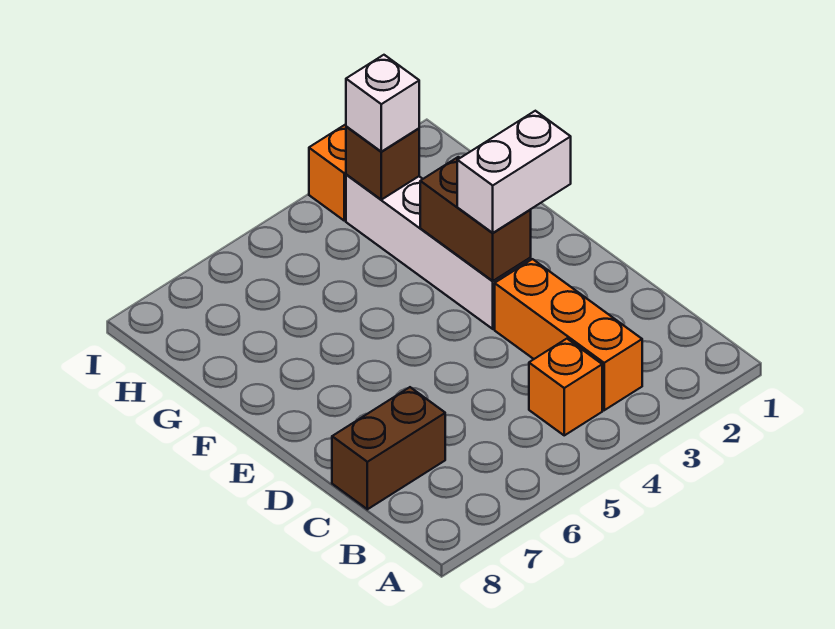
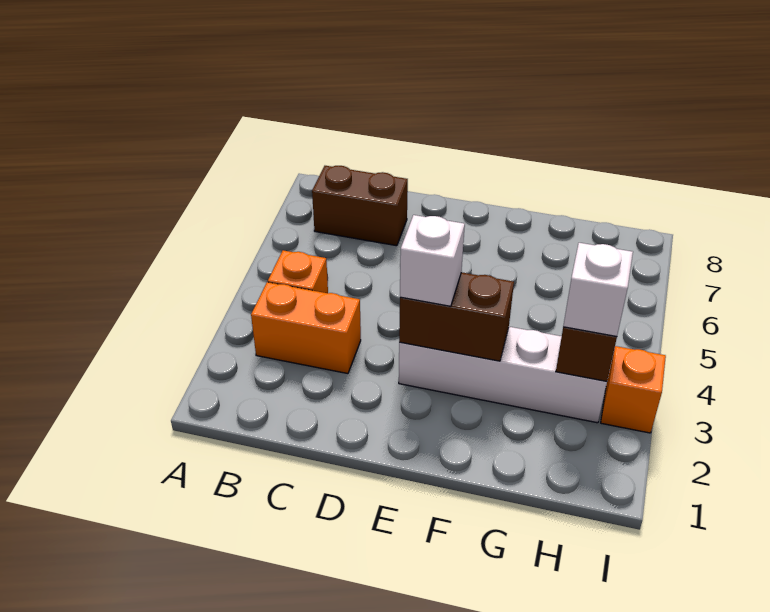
orange brick B3:D3 level 1 -> orange brick B3:C3 level 1
brown brick C7:C8 level 1 -> brown brick B7:C7 level 1
white brick E2:E3 level 3 -> white brick E3 level 3

